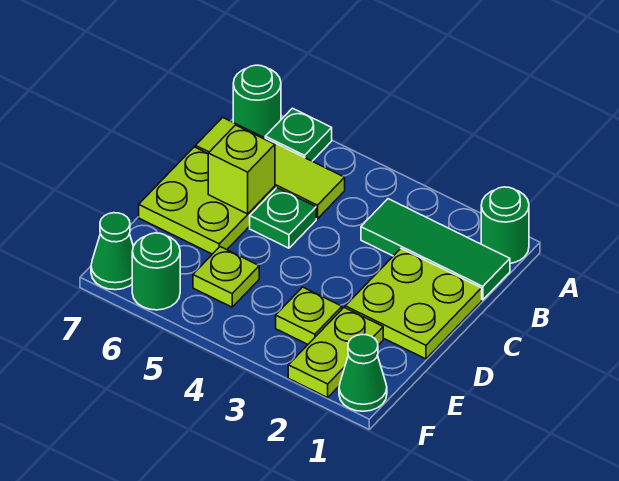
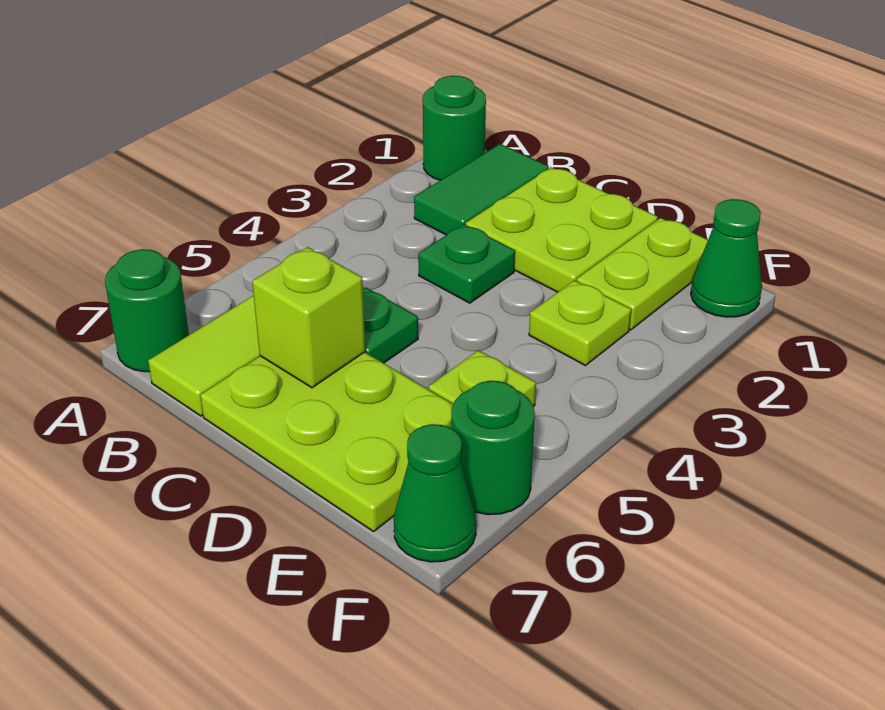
green plate A6 level 1 -> green plate C3 level 1
green tile B1:B3 level 1 -> green tile B1:B2 level 1
lime plate C6:D7 level 1 -> lime plate C6:E7 level 1
lime plate E2:F2 level 1 -> lime plate E1:E2 level 1

